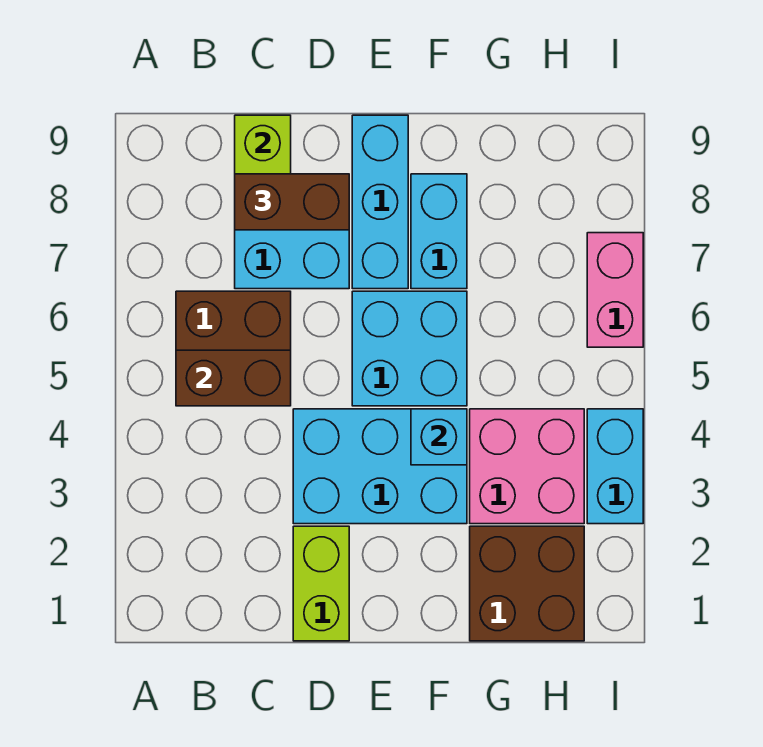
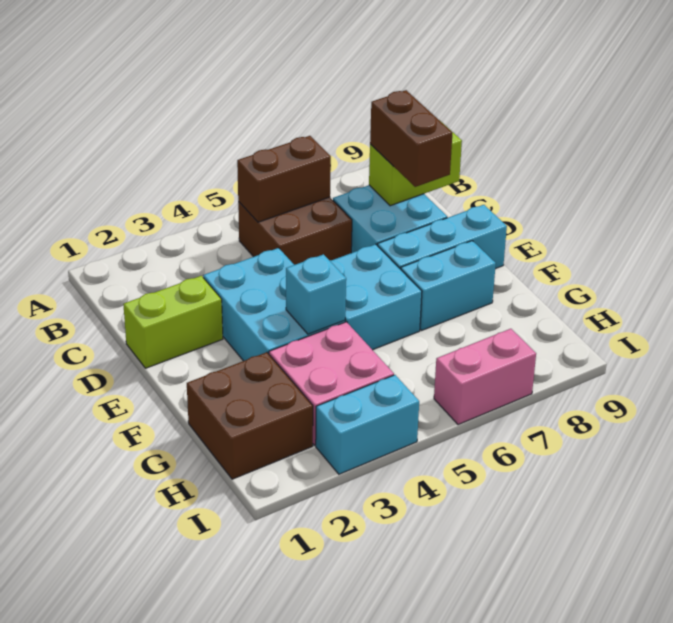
brown brick B5:C5 level 2 -> brown brick B5:B6 level 2

